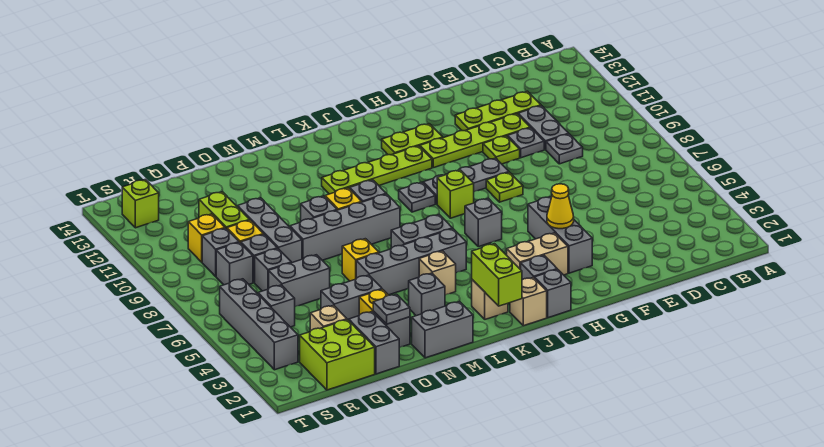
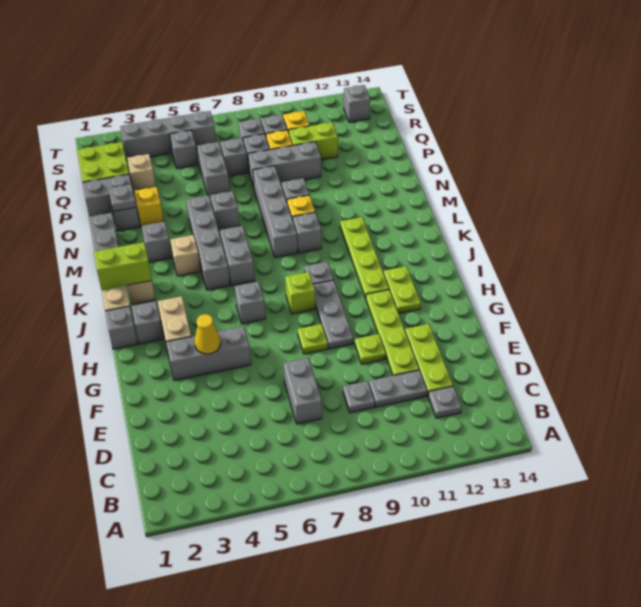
grey plate E10 level 1 -> grey plate C12 level 1
yellow brick N6 level 1 -> grey brick N6 level 1
grey brick O4:P4 level 1 -> grey brick D7:E7 level 1
lime brick S13 level 1 -> grey brick S13 level 1

